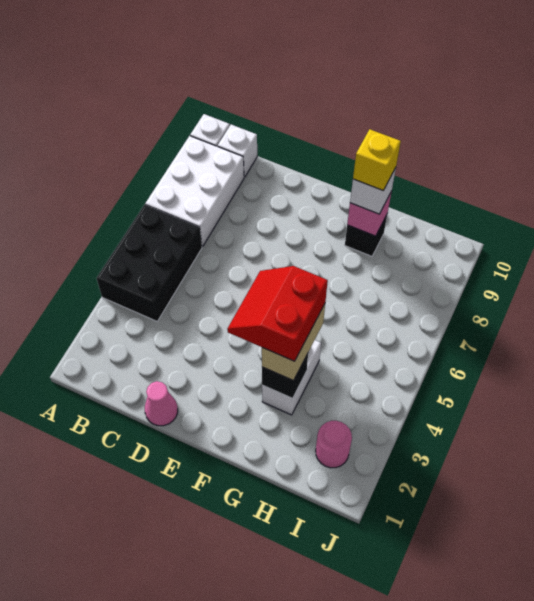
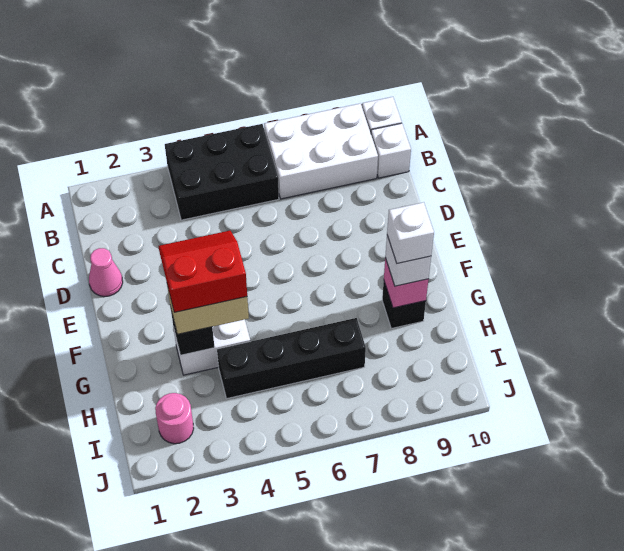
yellow brick G9 level 4 -> white brick G9 level 4
none -> black brick H4:H7 level 1

